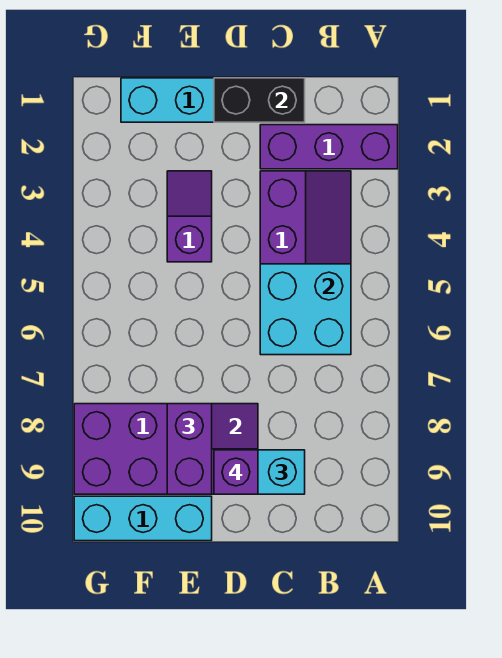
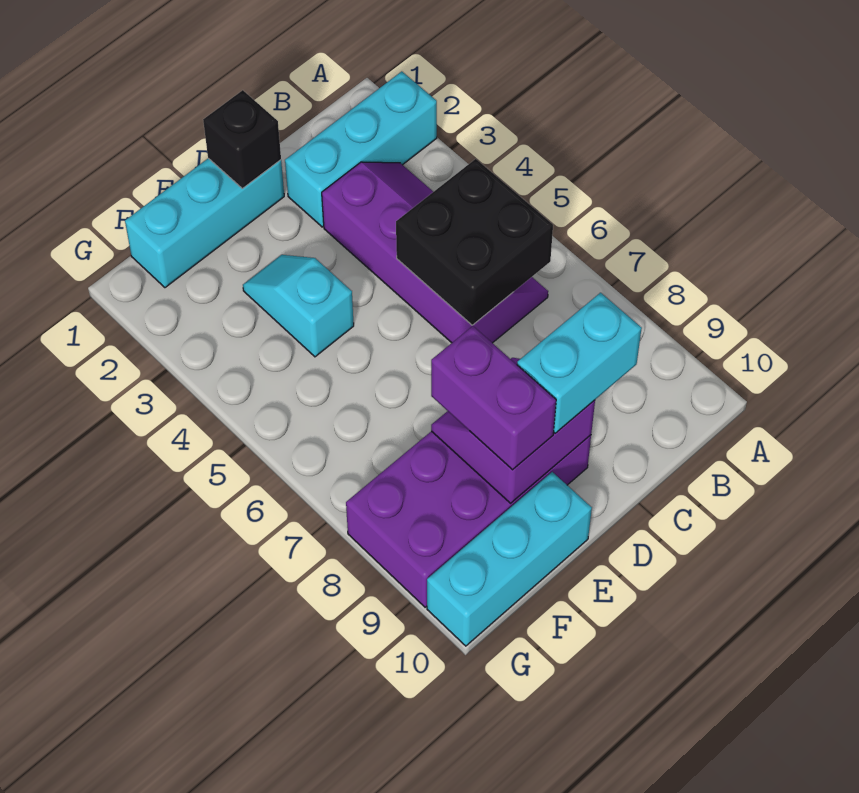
purple brick A2:C2 level 1 -> cyan brick A2:C2 level 1
cyan brick B5:C6 level 2 -> black brick B5:C6 level 2
black brick C1:D1 level 2 -> black brick D1 level 2
purple brick D9 level 4 -> none
purple slope E3:E4 level 1 top 4 -> cyan slope E3:E4 level 1 top 4

